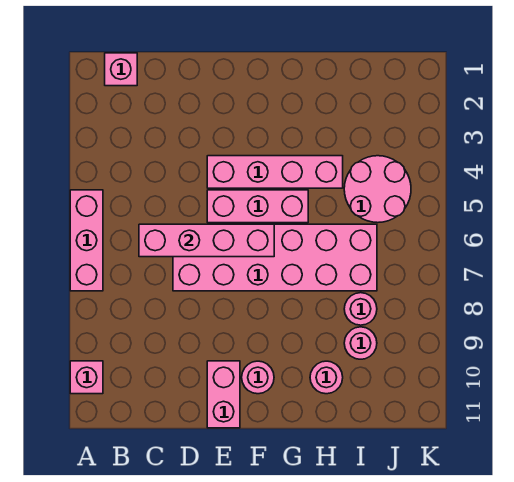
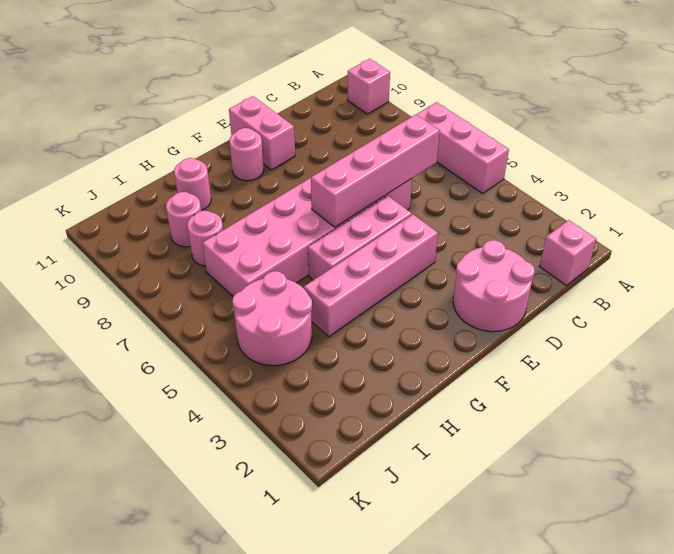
none -> pink round brick D1:E2 level 1

